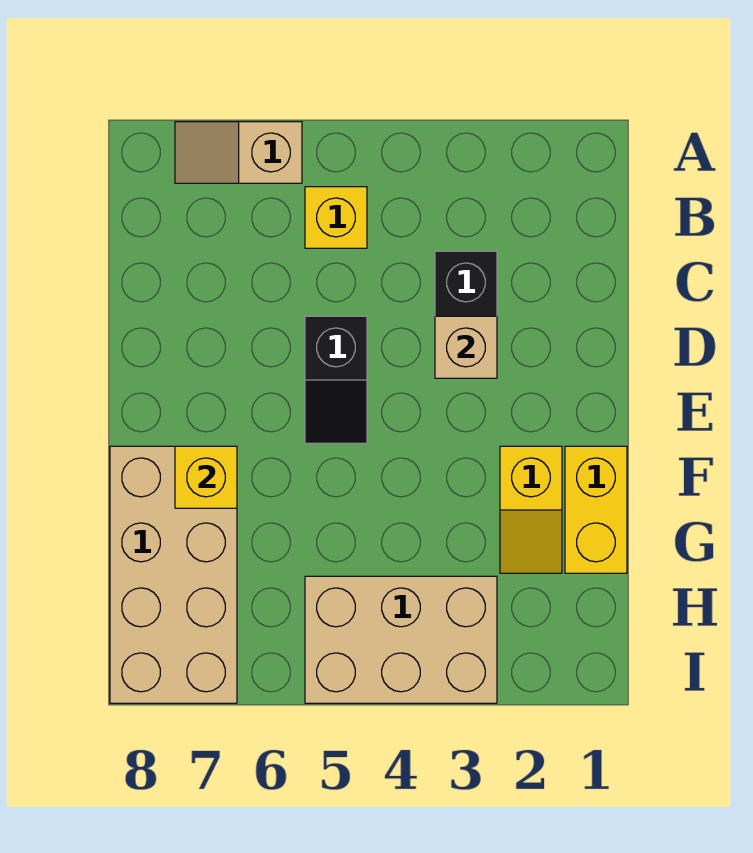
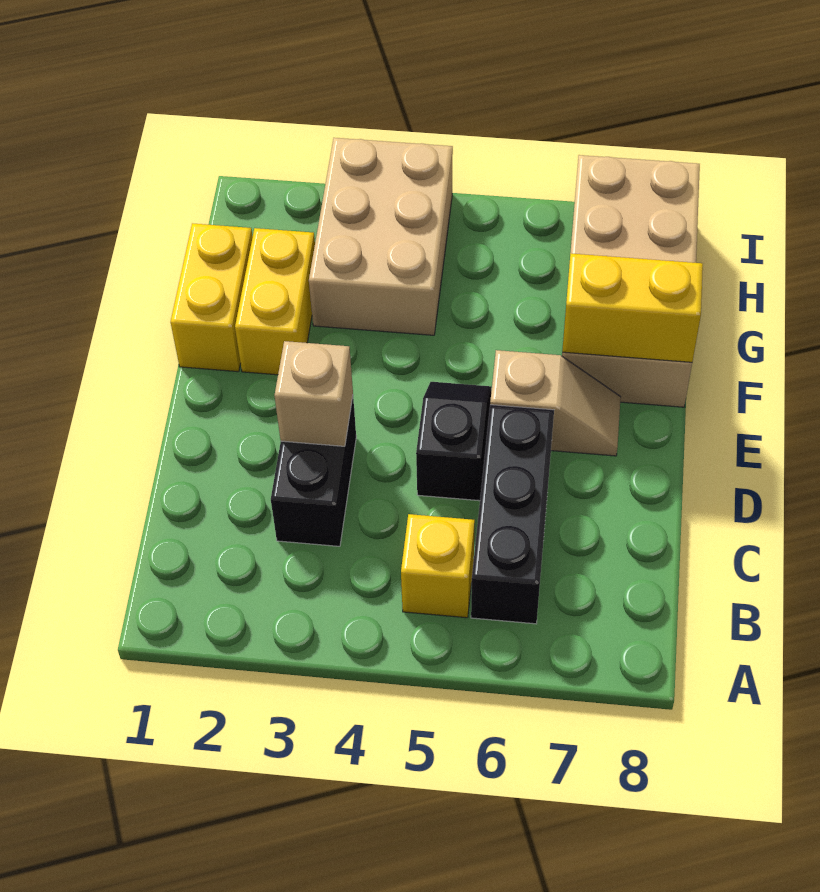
tan slope A6:A7 level 1 top 6 -> tan slope E6:E7 level 1 top 6
none -> black brick B6:D6 level 1
yellow slope F2:G2 level 1 top F -> yellow brick F2:G2 level 1
yellow brick F7 level 2 -> yellow brick F7:F8 level 2
tan brick H3:I5 level 1 -> tan brick G3:I4 level 1

